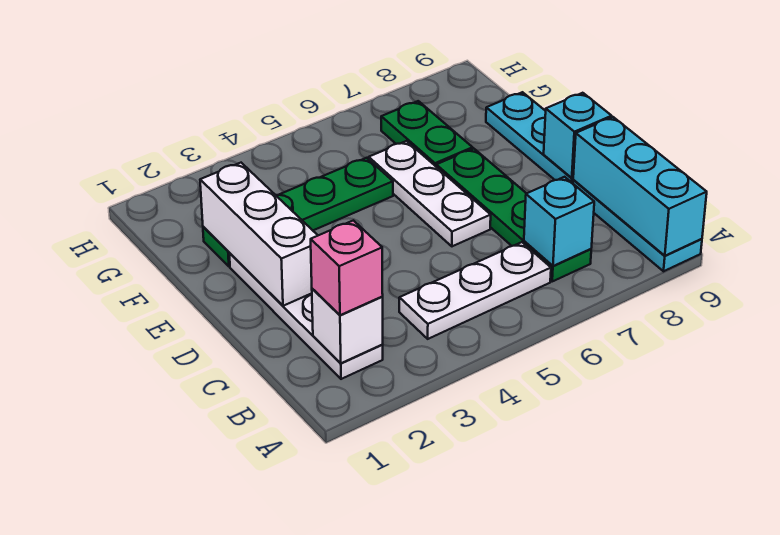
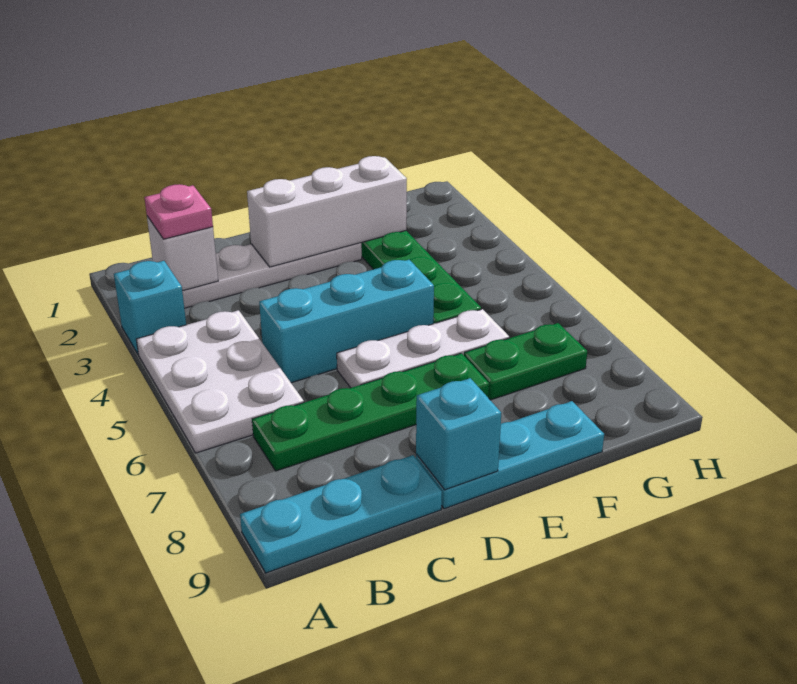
cyan brick A9:C9 level 2 -> cyan brick C5:E5 level 1
pink brick B2 level 3 -> pink plate B2 level 3
white plate B4:B6 level 1 -> white plate A4:B6 level 1
cyan brick B7 level 2 -> cyan brick A3 level 1

